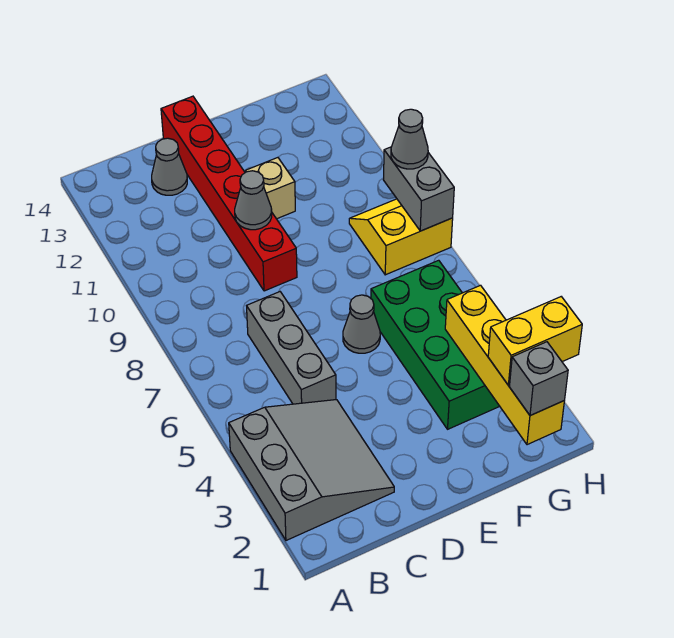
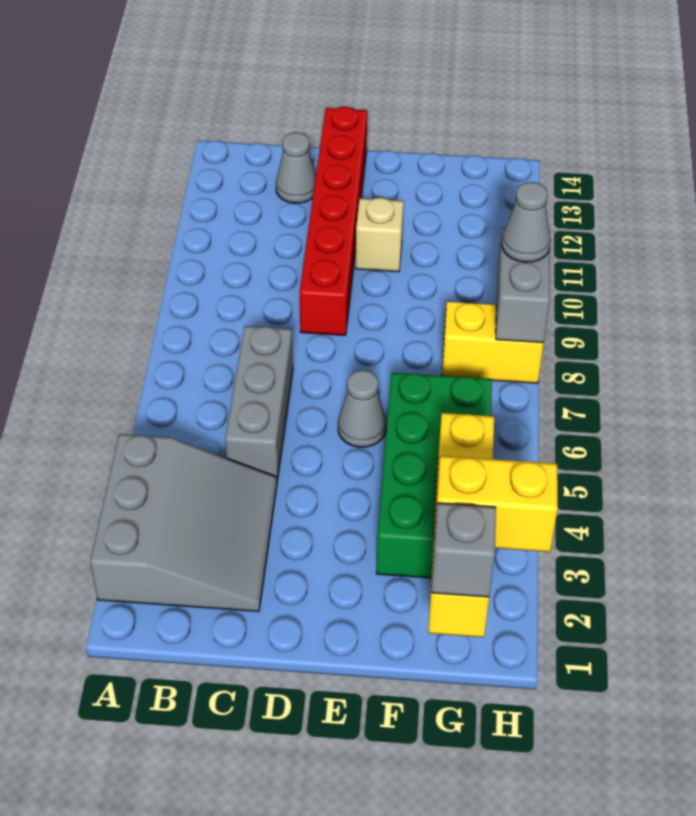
grey cone D10 level 2 -> none

